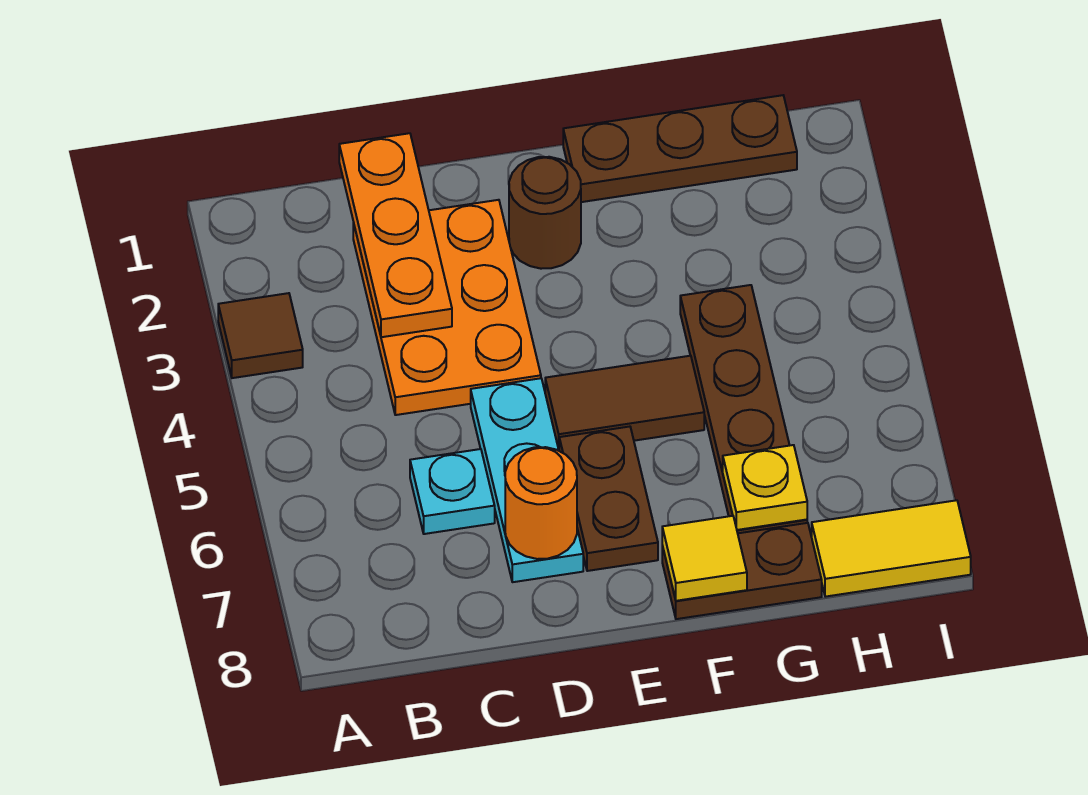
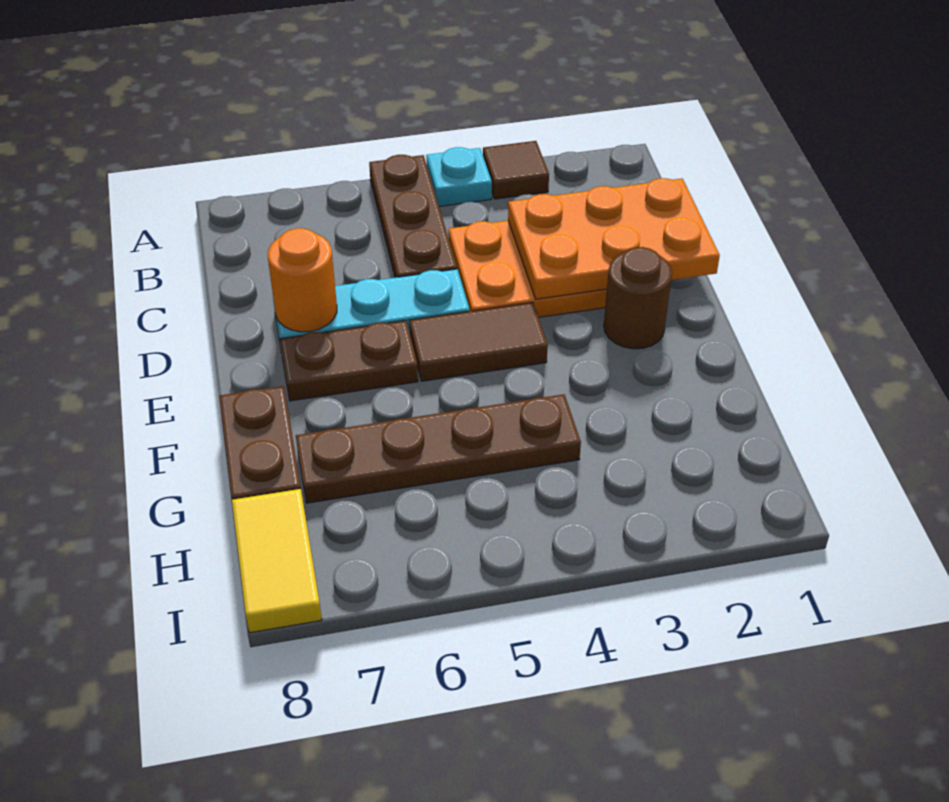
orange plate C1:C3 level 2 -> orange plate C1:D3 level 2
cyan plate C6 level 1 -> cyan plate A4 level 1
brown tile E5:F5 level 1 -> brown tile E4:E5 level 1
brown plate F1:H1 level 1 -> brown plate A5:C5 level 1
yellow tile F8 level 2 -> none
yellow plate G7 level 2 -> none

